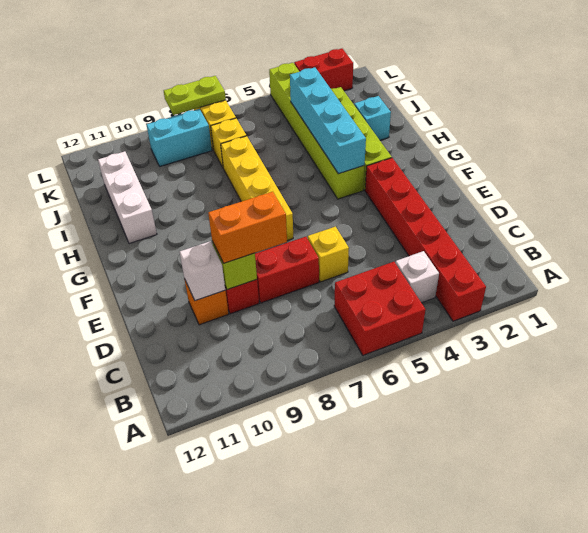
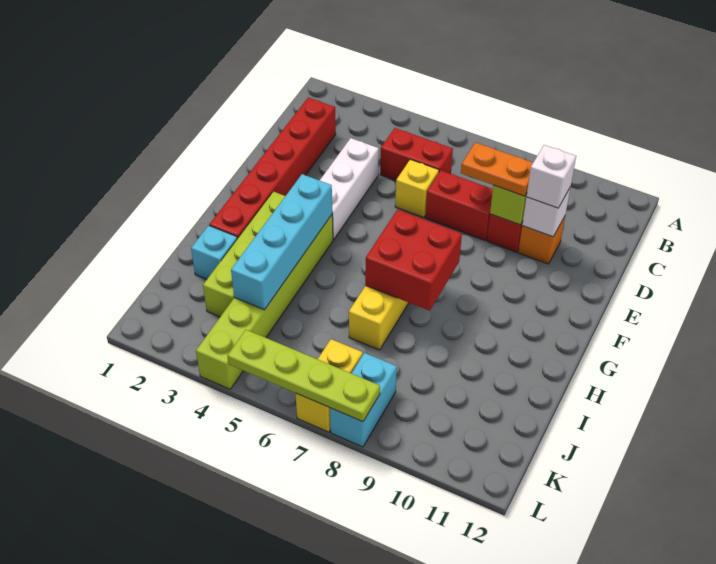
red brick A3:F3 level 1 -> red brick C2:H2 level 1
red brick A5:B6 level 1 -> red brick G7:H8 level 2
white brick B4 level 1 -> white brick D10 level 3
orange brick D8:D9 level 3 -> orange plate D8:D9 level 3
white brick H11:J11 level 1 -> white brick D4:F4 level 1
yellow brick J7 level 1 -> none
cyan brick K8:K9 level 1 -> cyan brick K8:L8 level 1
red brick L2:L3 level 1 -> red brick C5:C6 level 1
lime plate L7:L8 level 2 -> lime plate L5:L8 level 2

